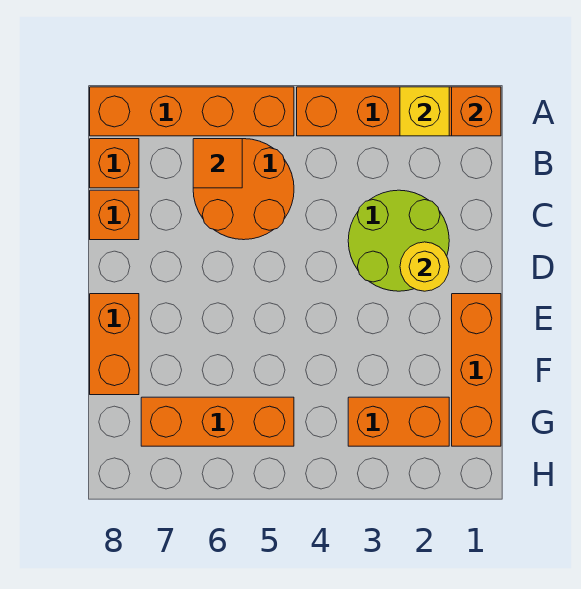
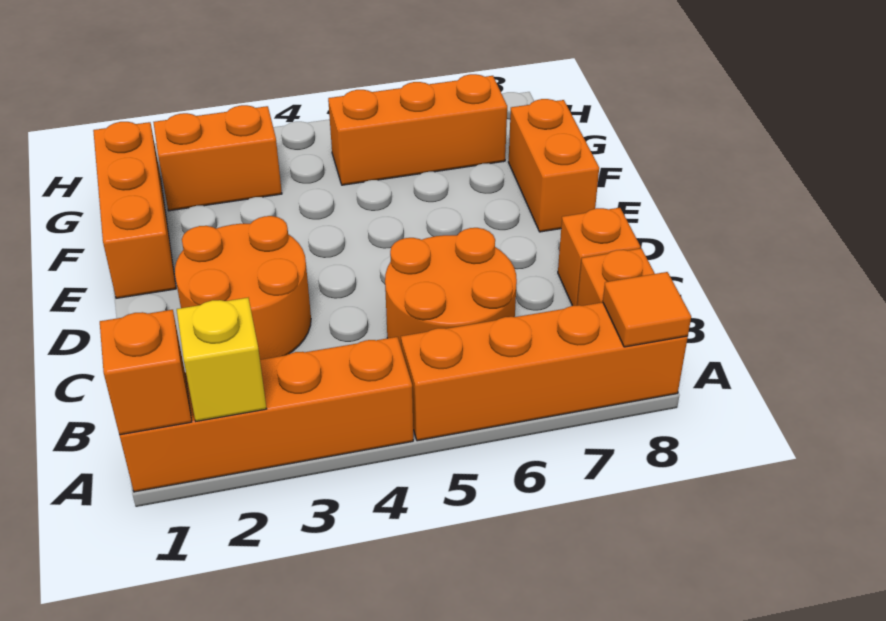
orange tile B6 level 2 -> orange tile A8 level 2
lime round brick C2:D3 level 1 -> orange round brick C2:D3 level 1
yellow round brick D2 level 2 -> none

